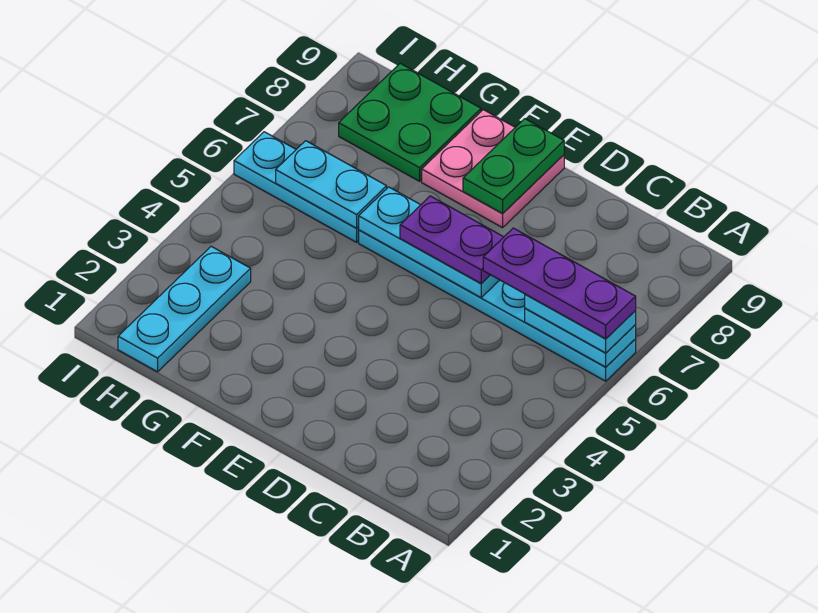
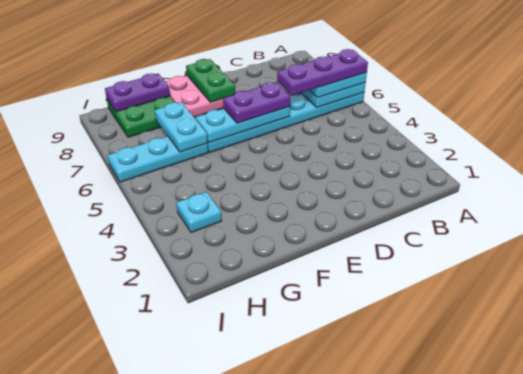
cyan plate G6:H6 level 2 -> cyan plate G6:G7 level 2
none -> purple plate G9:H9 level 2
cyan plate H1:H3 level 1 -> cyan plate H3 level 1

